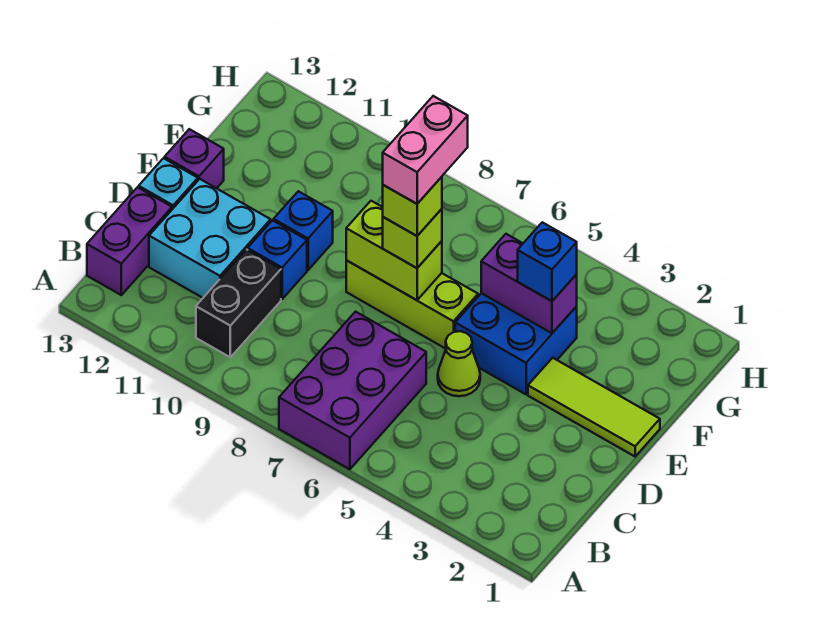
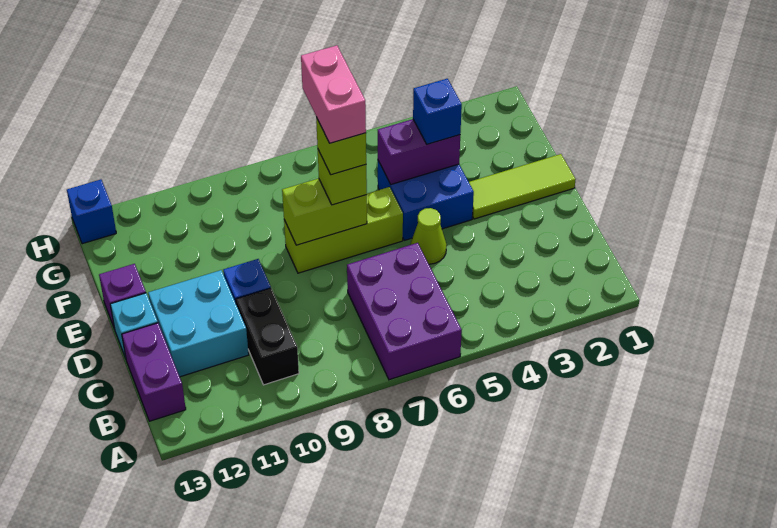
blue brick E10 level 1 -> blue brick H13 level 1

